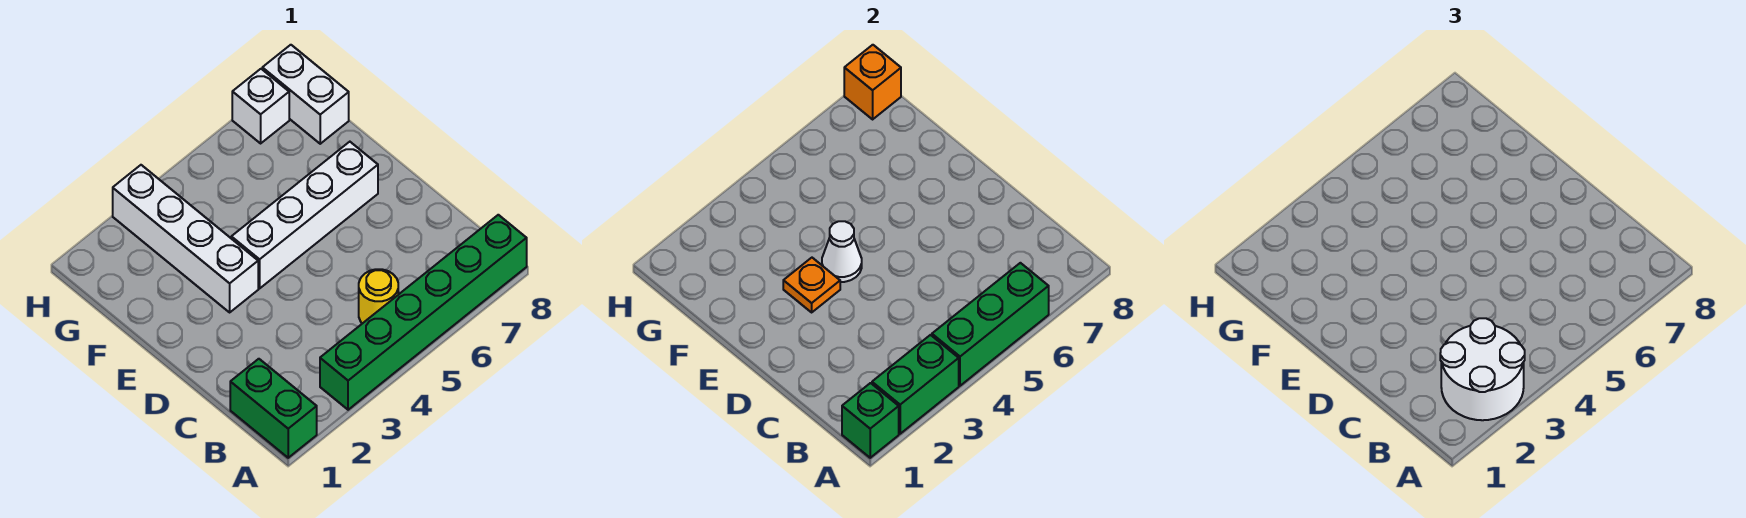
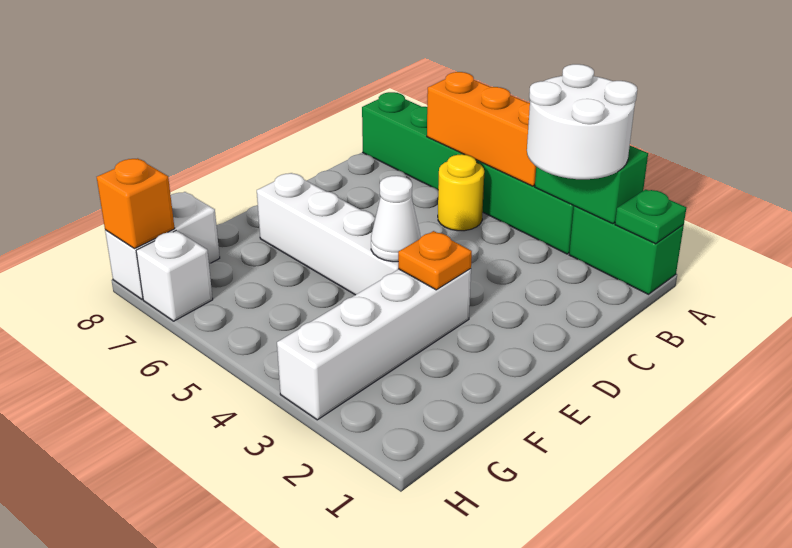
green brick A1:B1 level 1 -> green brick A1:A2 level 1
green brick A1 level 2 -> green plate A1 level 2
green brick A4:A6 level 2 -> orange brick A4:A6 level 2

